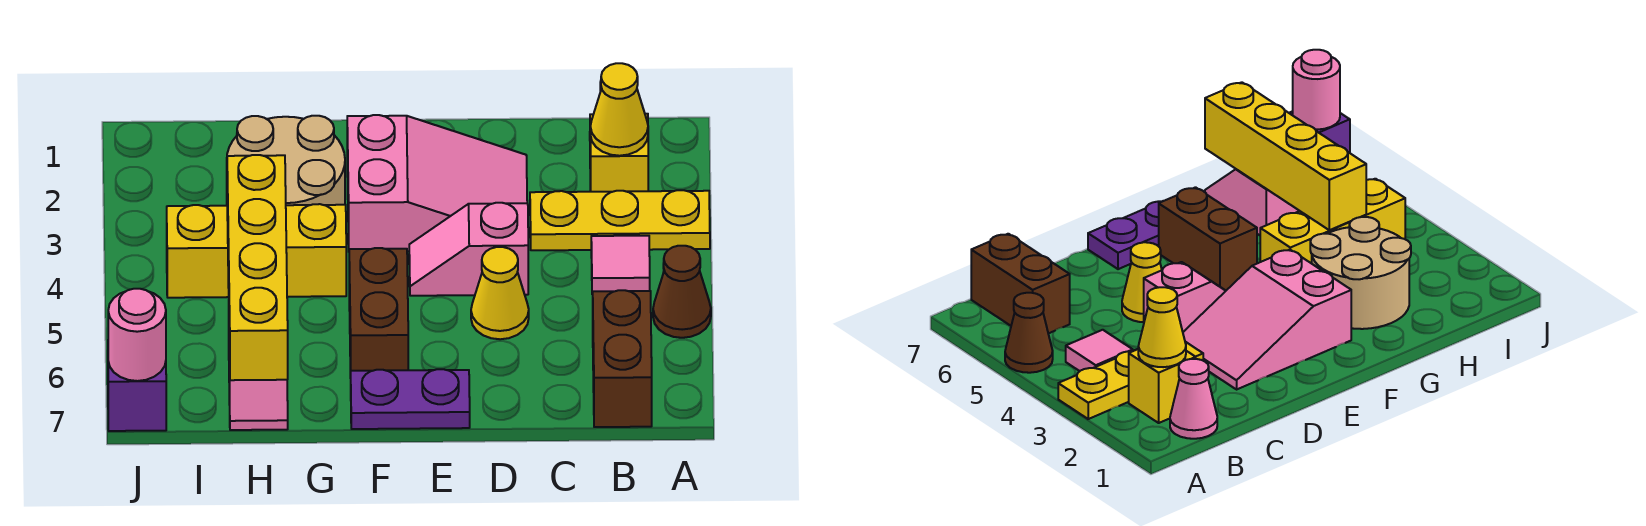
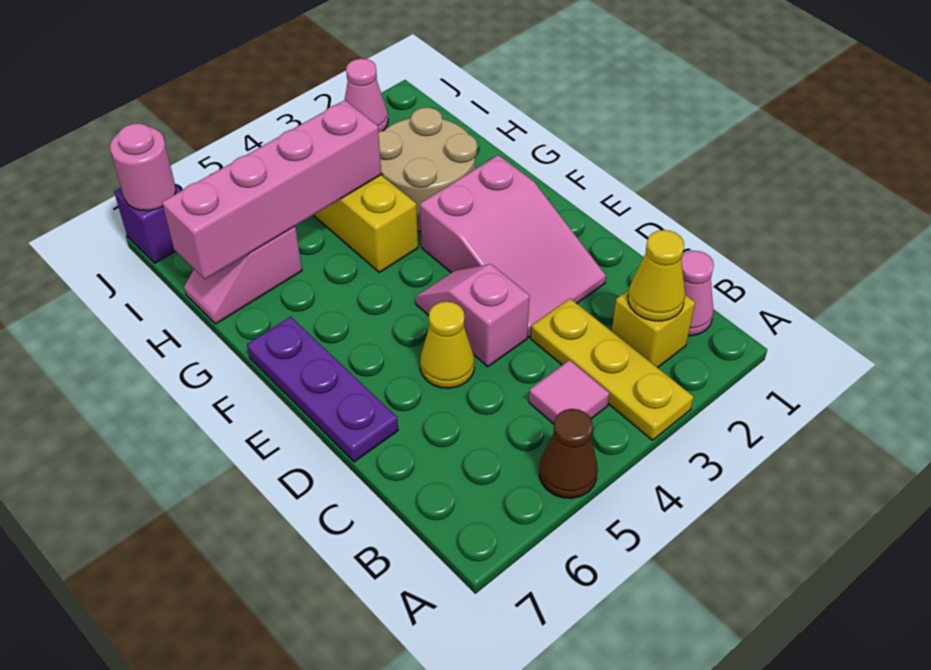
brown brick B6:B7 level 1 -> none
purple plate E7:F7 level 1 -> purple plate D7:F7 level 1
brown brick F5:F6 level 1 -> none
yellow brick H4:H7 level 2 -> pink brick H4:H7 level 2
none -> pink cone J2 level 1

